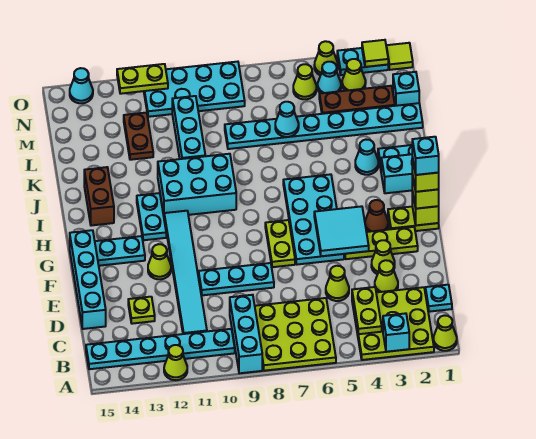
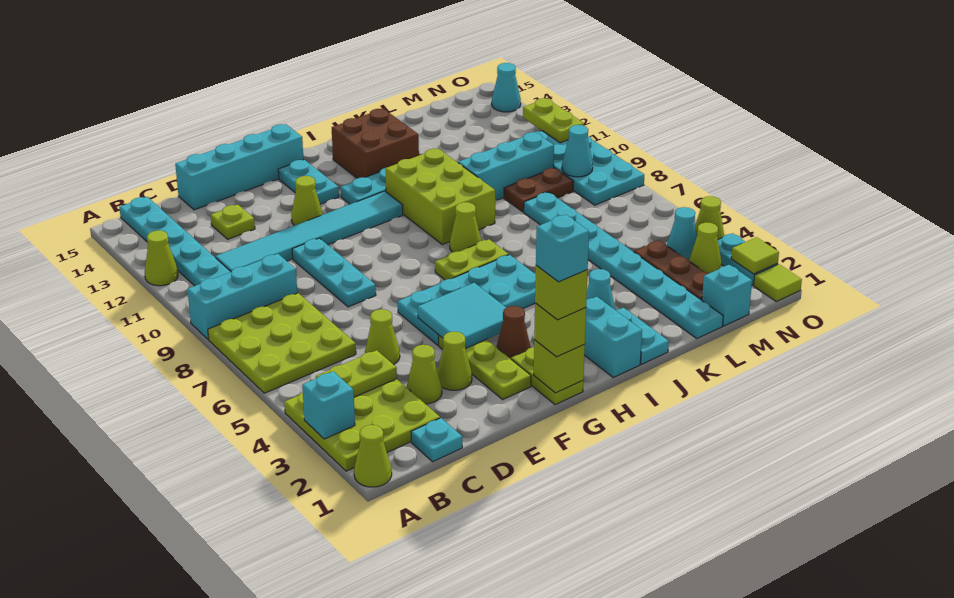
lime plate F7:G7 level 1 -> lime plate H7:I7 level 1
cyan brick I9:J11 level 1 -> lime brick I9:J11 level 1
brown brick I14:J14 level 1 -> brown brick I13:J14 level 1
cyan cone L6 level 2 -> cyan cone N9 level 2
brown plate L12:M12 level 1 -> brown plate L9:M9 level 1
lime cone N5 level 1 -> lime cone I8 level 1

